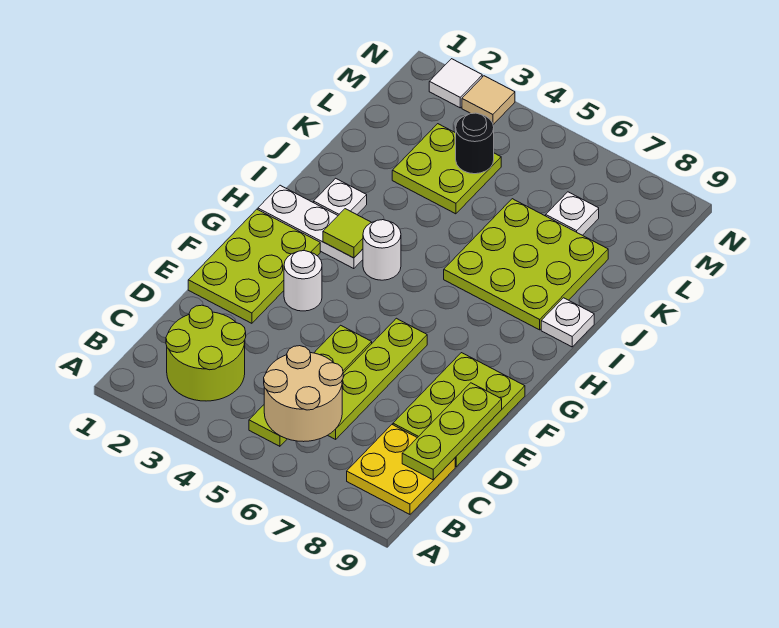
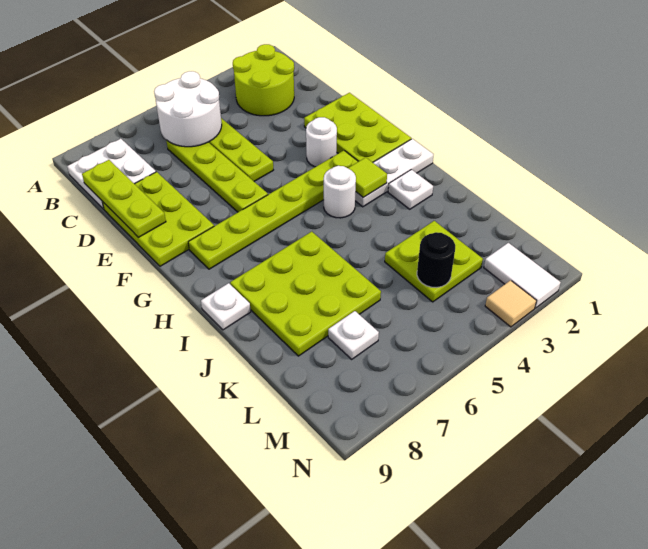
tan round brick B5:C6 level 2 -> white round brick B5:C6 level 2
yellow plate B8:C9 level 1 -> white plate B8:C9 level 1
none -> lime plate G3:G8 level 1
white tile N2 level 1 -> white tile M2:N2 level 1

